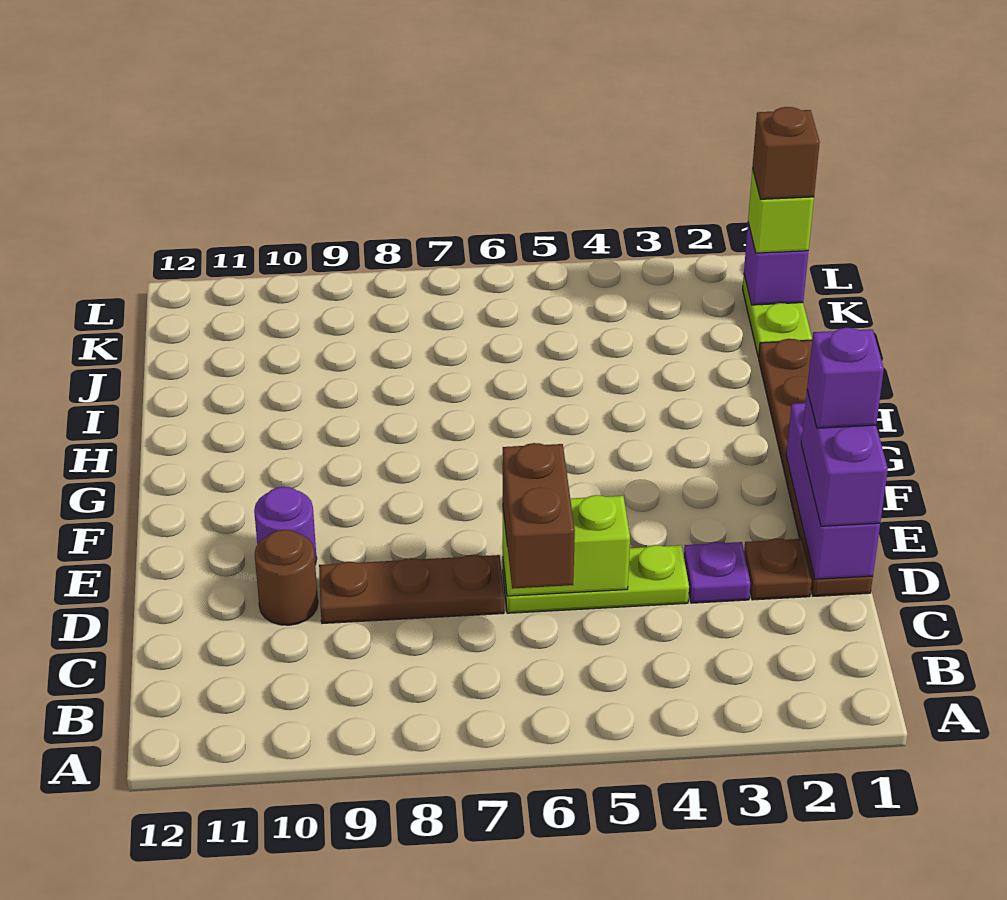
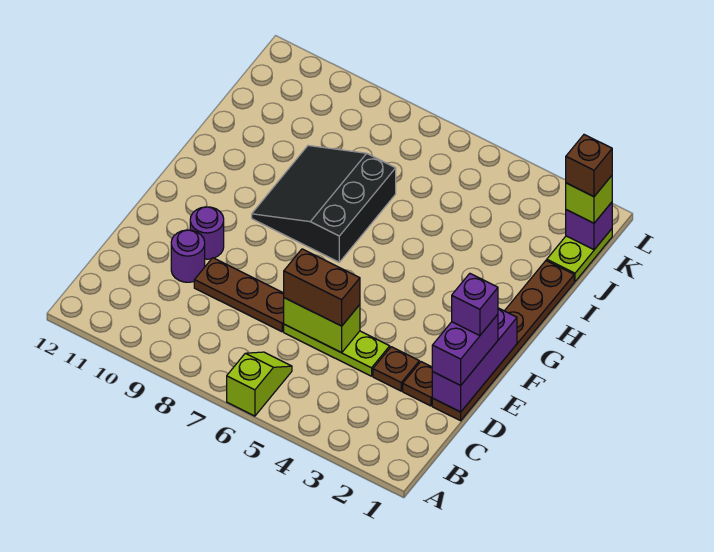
none -> lime slope A6:B6 level 1 top A
brown brick C6:D6 level 3 -> brown brick D5:D6 level 3
purple plate D3 level 1 -> brown plate D3 level 1
brown round brick D10 level 1 -> purple round brick D10 level 1
none -> black slope G7:I9 level 1 top 7

